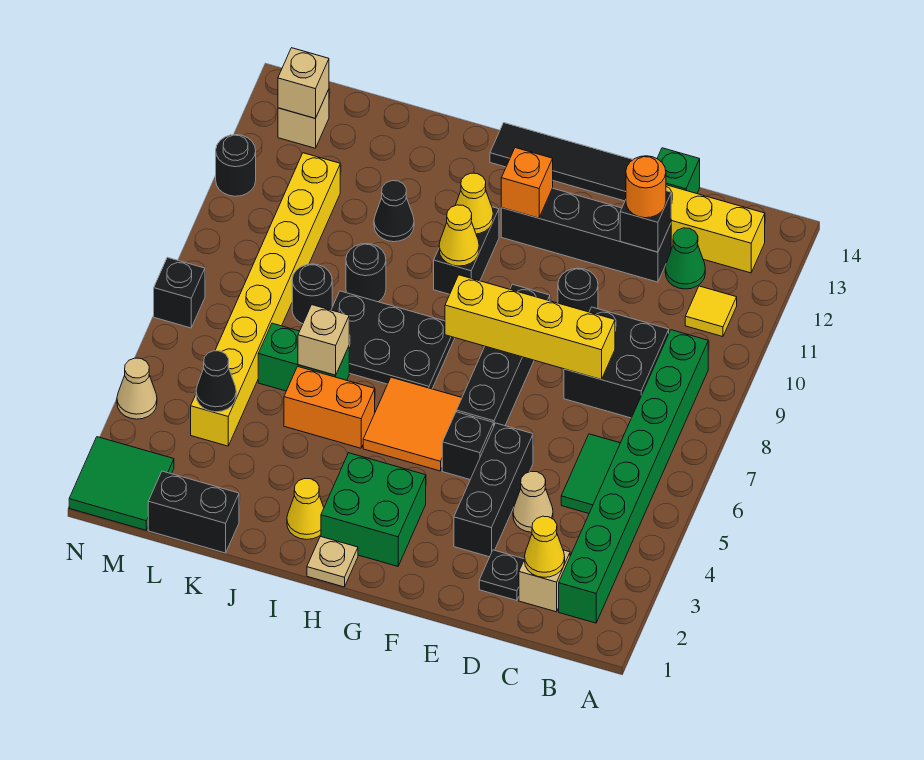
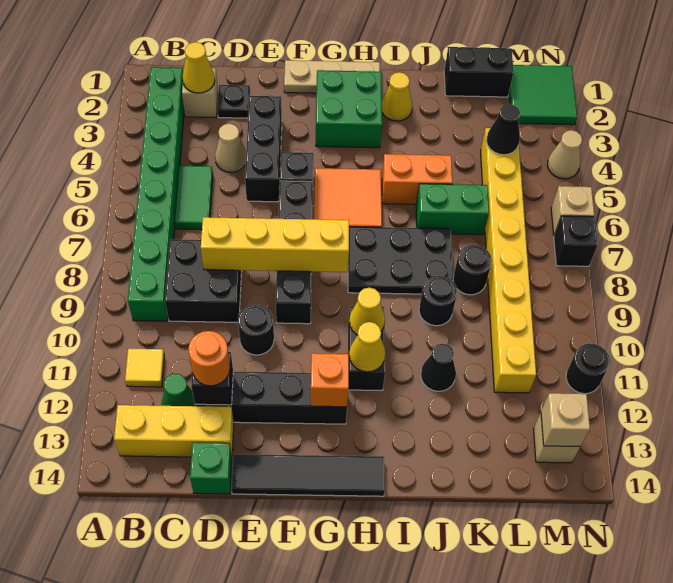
tan plate H1 level 1 -> tan plate F1:H1 level 1
tan brick J6 level 2 -> tan brick N6 level 1

